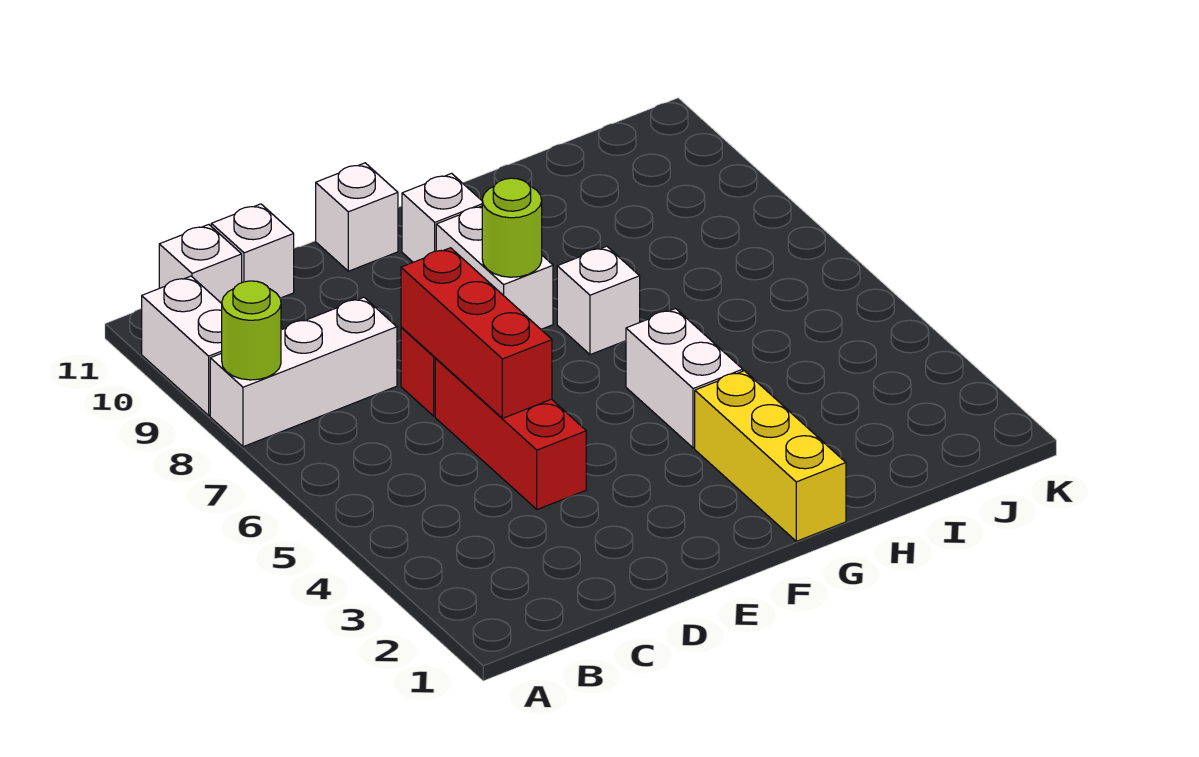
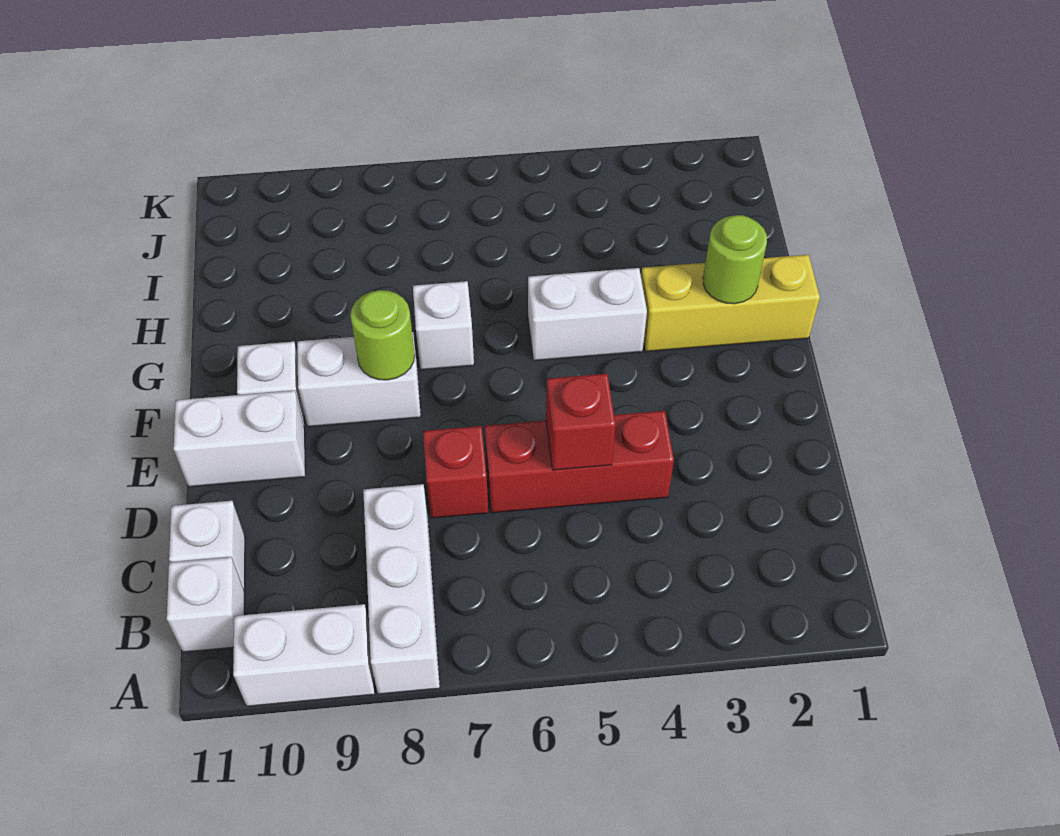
lime round brick A8 level 2 -> lime round brick G2 level 2
red brick D5:D7 level 2 -> red brick D5 level 2
white brick E11 level 1 -> white brick E10:E11 level 1

